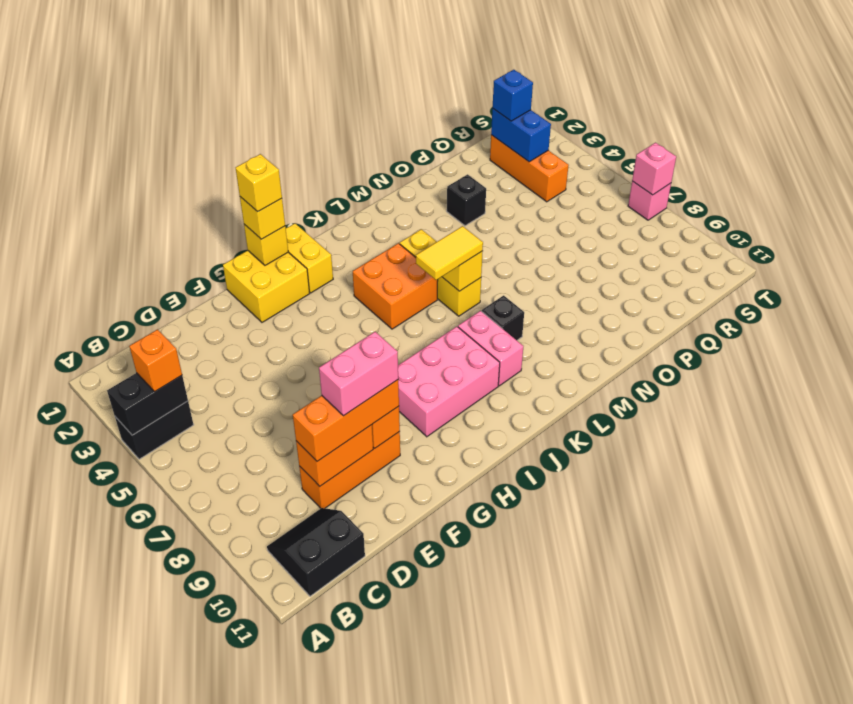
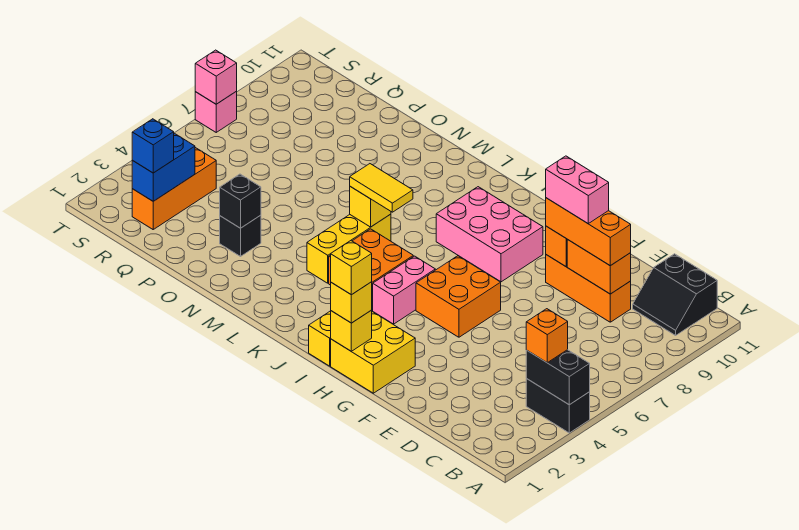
none -> orange brick G5:H6 level 1
pink brick K8:K9 level 1 -> pink brick I4:I5 level 1
black brick L8 level 1 -> black brick O3 level 2

